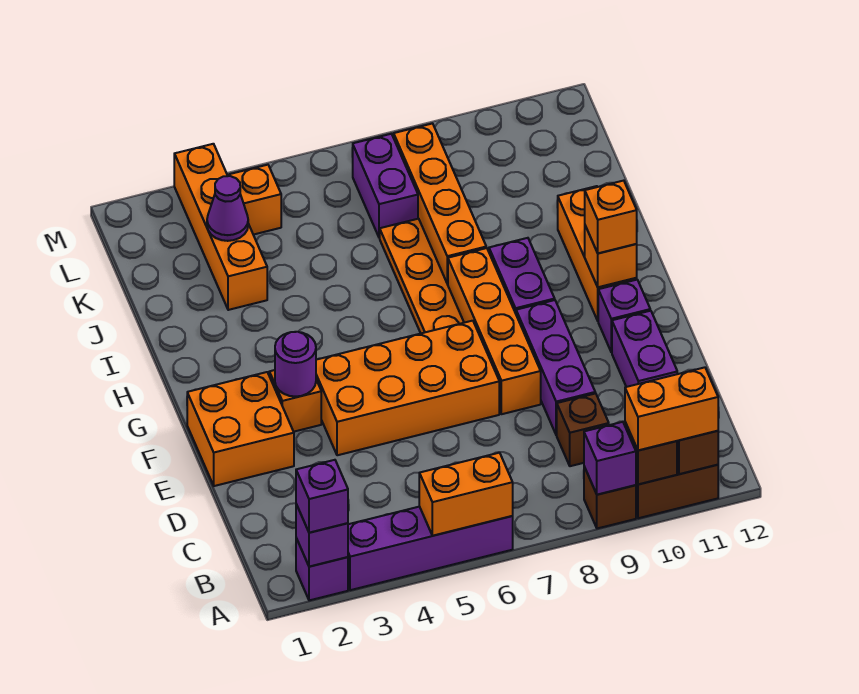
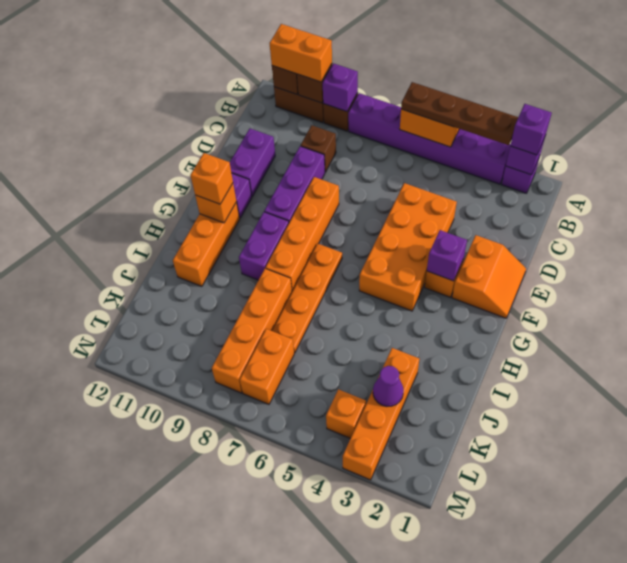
purple brick A3:A6 level 1 -> purple brick A3:A8 level 1
none -> brown plate A3:A6 level 3
orange brick E1:F2 level 1 -> orange slope E1:F2 level 1 top 2
orange brick E4:F7 level 1 -> orange brick D4:G5 level 1
purple round brick F3 level 2 -> purple brick F3 level 2
purple brick K7:L7 level 1 -> orange brick K7:L7 level 1

